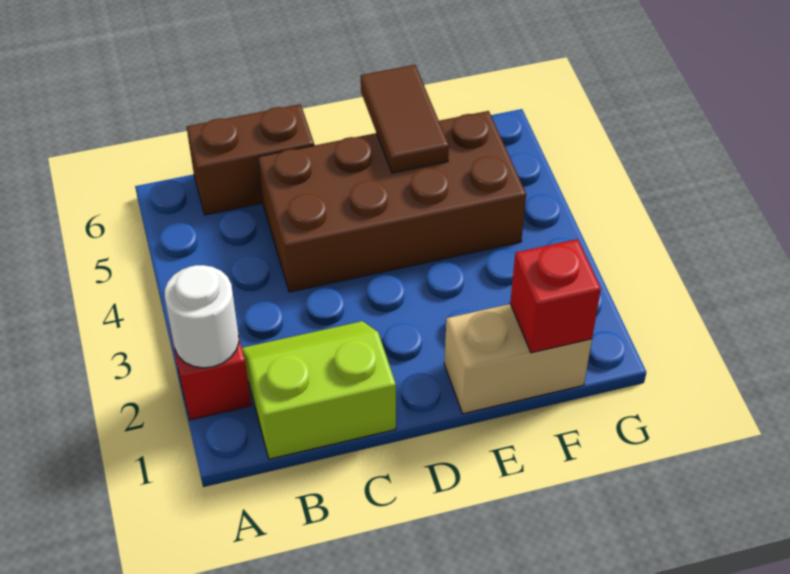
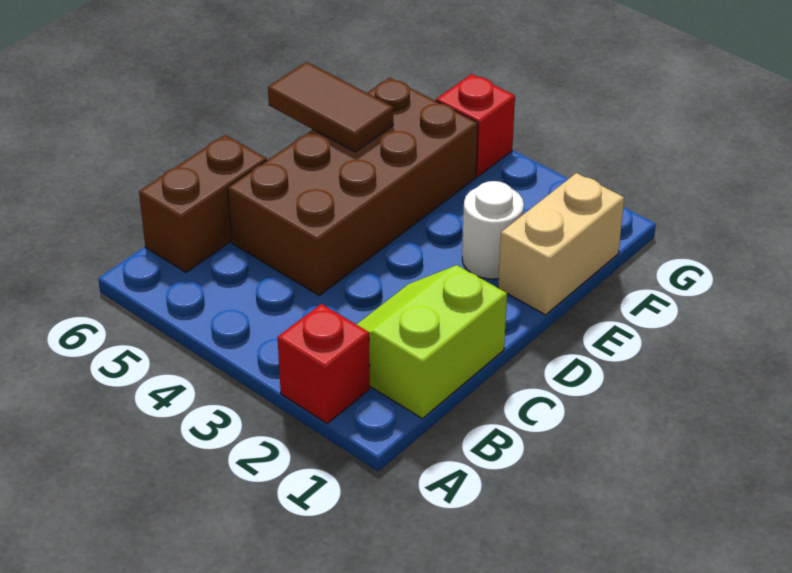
white round brick A2 level 2 -> white round brick E2 level 1
red brick F1 level 2 -> red brick G4 level 1

